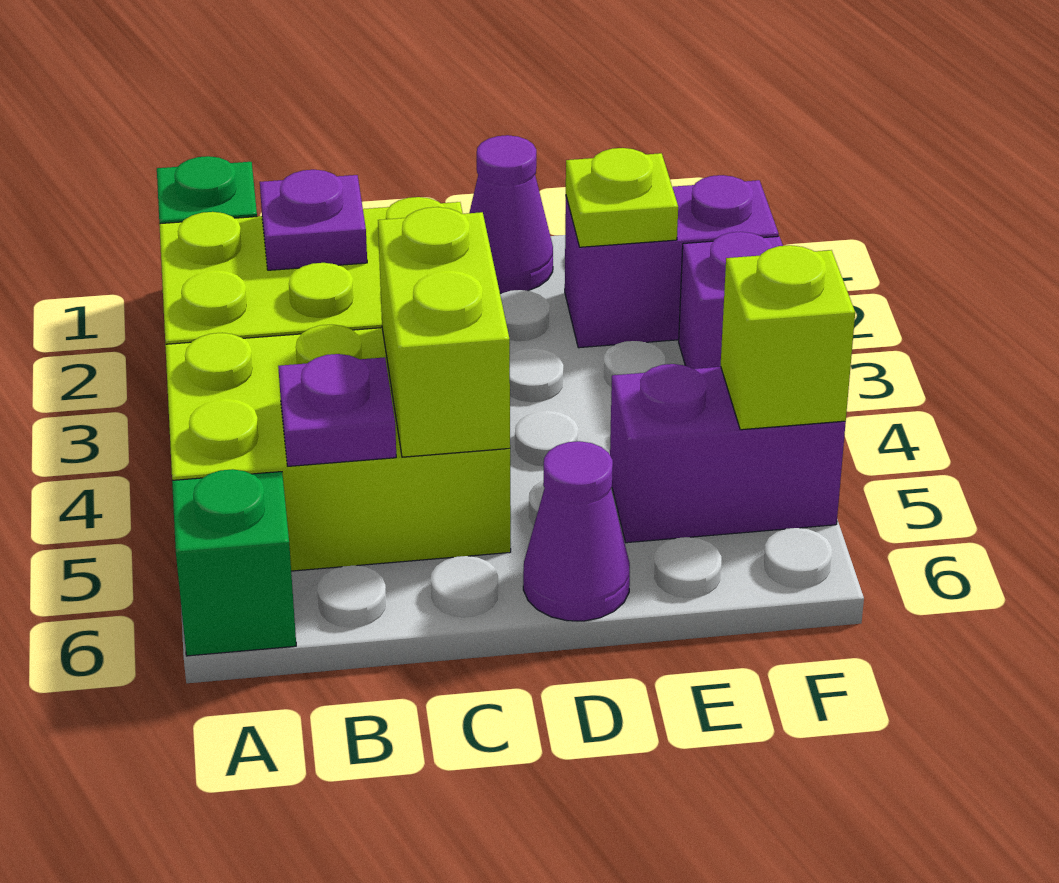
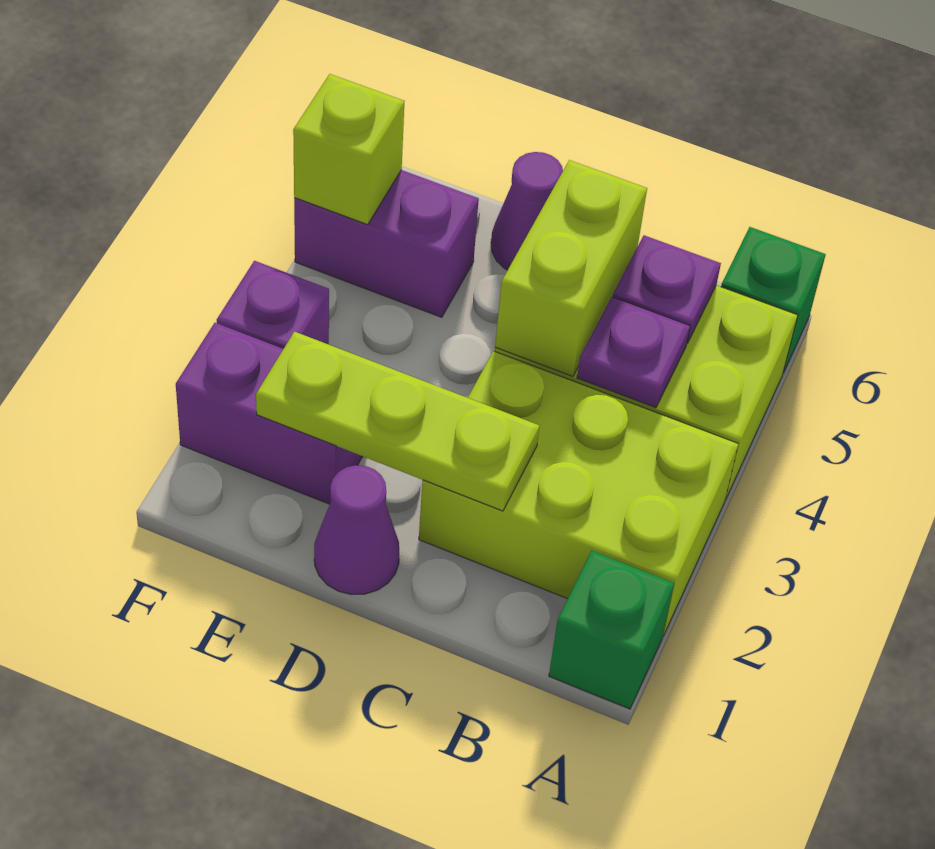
purple plate B2 level 2 -> purple plate B4 level 2
lime plate E2 level 2 -> lime plate C2:E2 level 2

